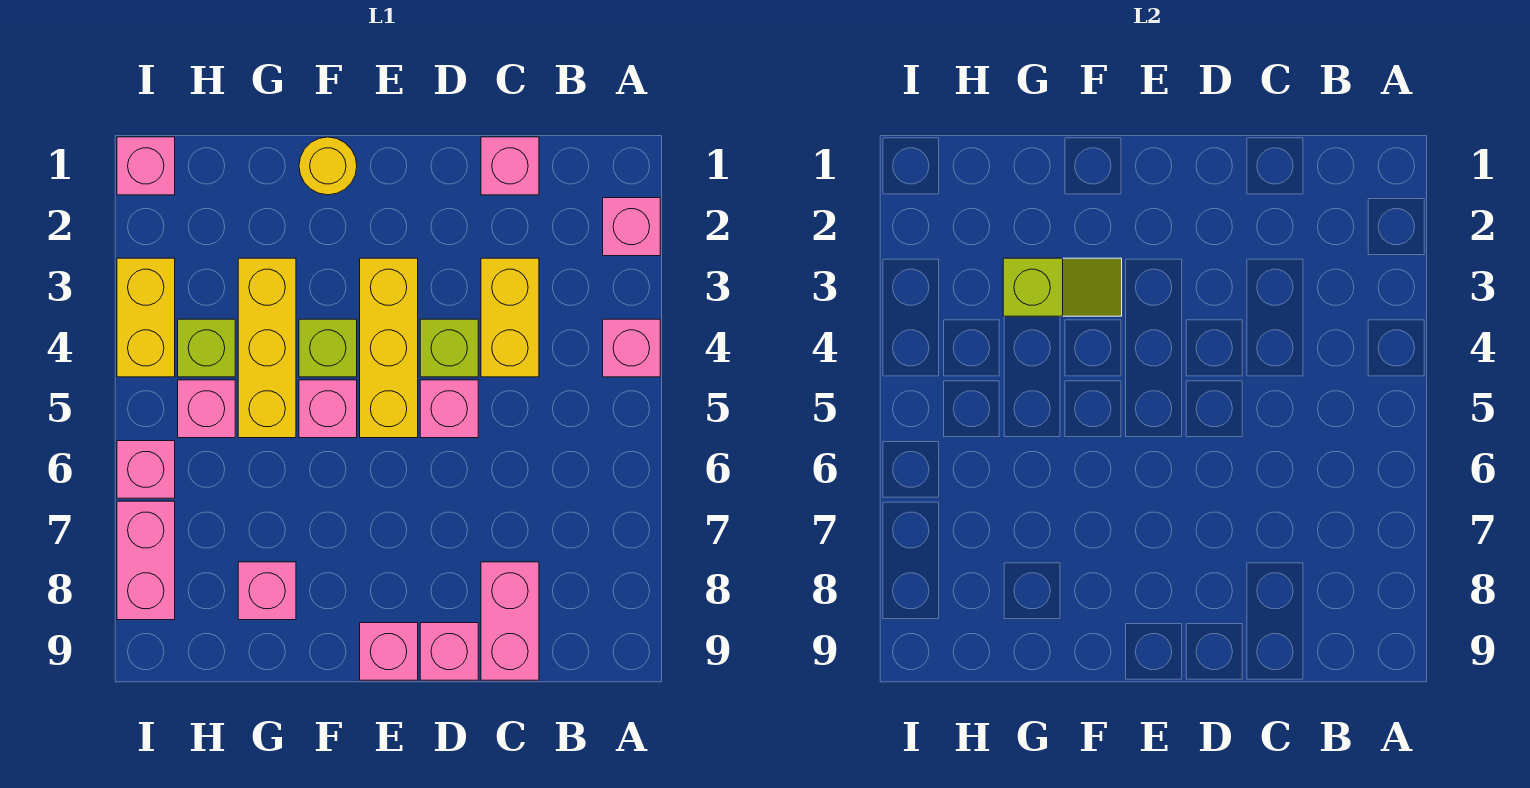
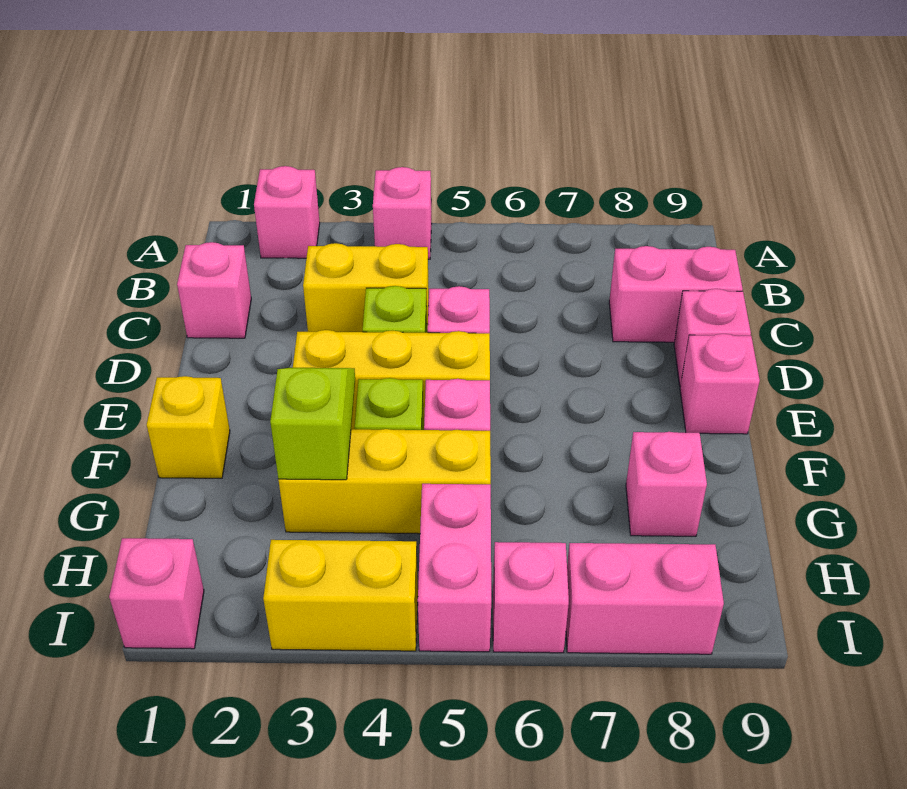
yellow round brick F1 level 1 -> yellow brick F1 level 1
lime brick H4 level 1 -> none
pink brick H5 level 1 -> pink brick H5:I5 level 1

